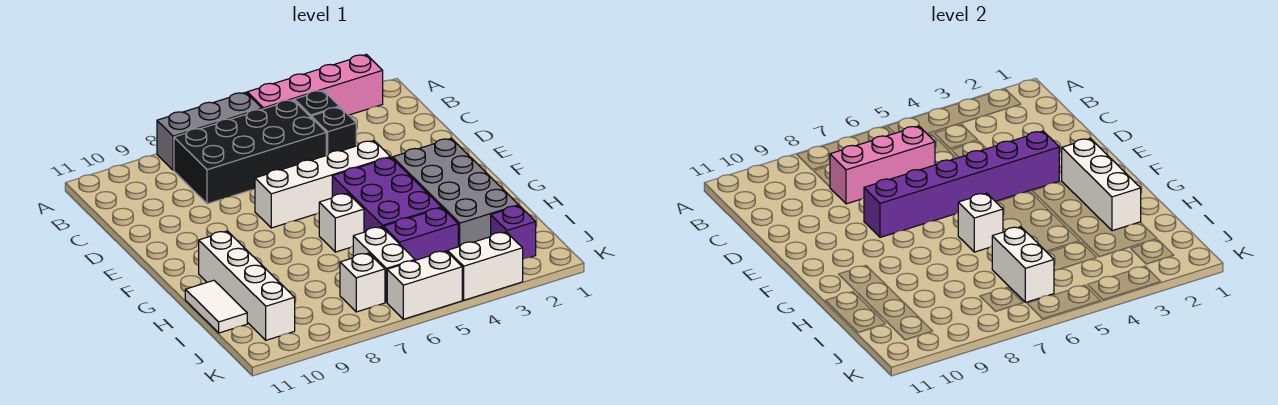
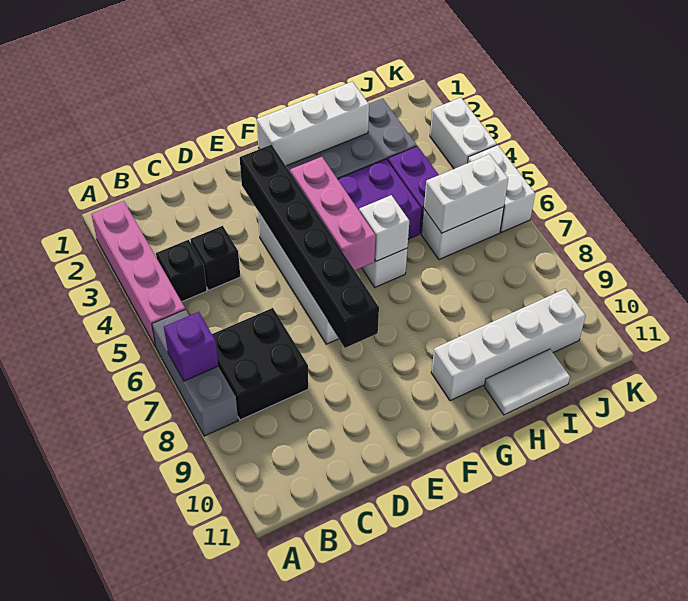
black brick B5:C8 level 1 -> black brick B7:C8 level 1
pink brick C6:C8 level 2 -> pink brick F4:F6 level 2
purple brick E3:E8 level 2 -> black brick E3:E8 level 2
purple brick J2 level 1 -> purple brick A7 level 2
white brick J7 level 1 -> none

